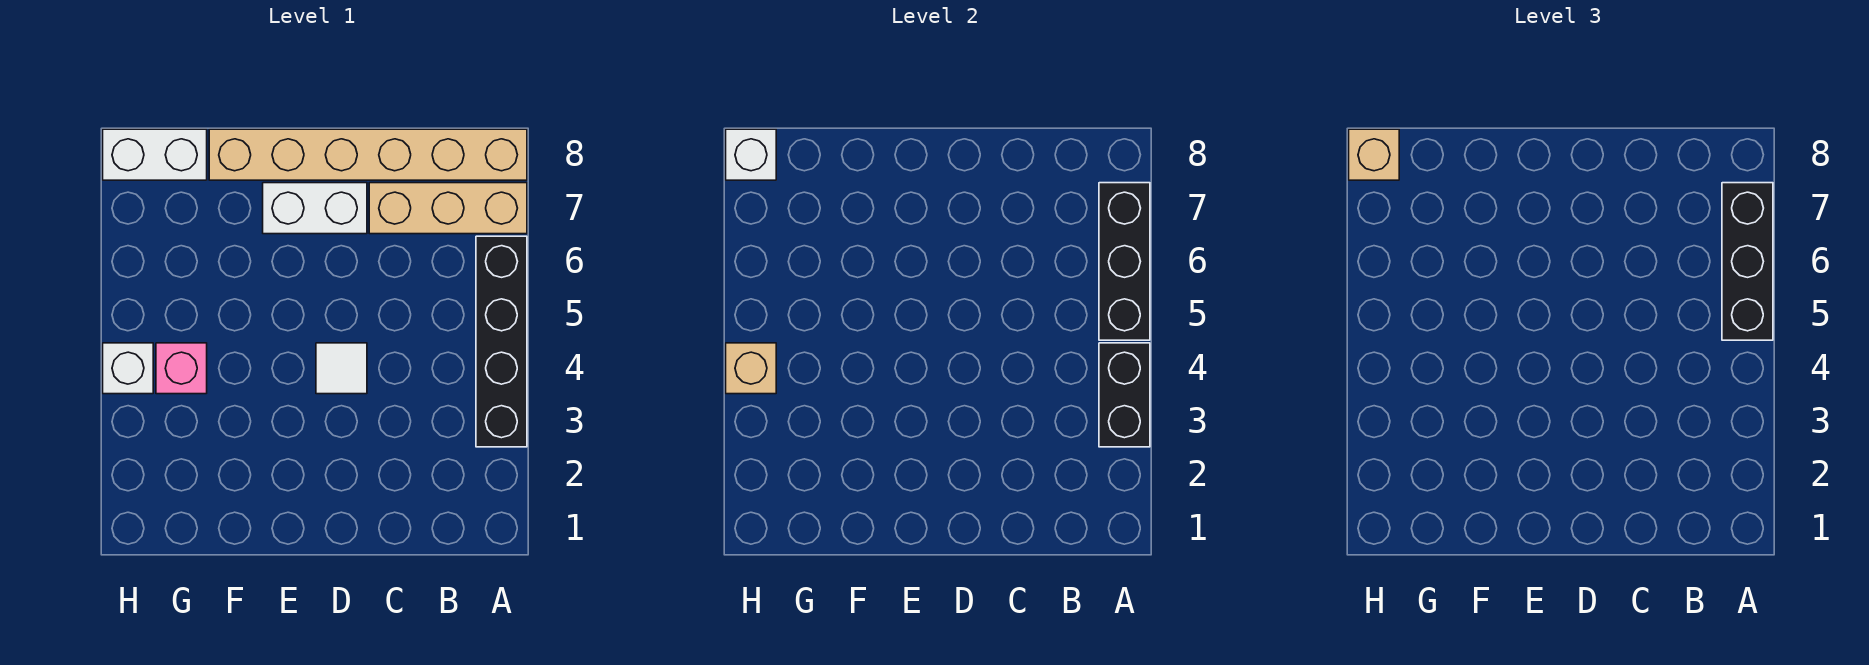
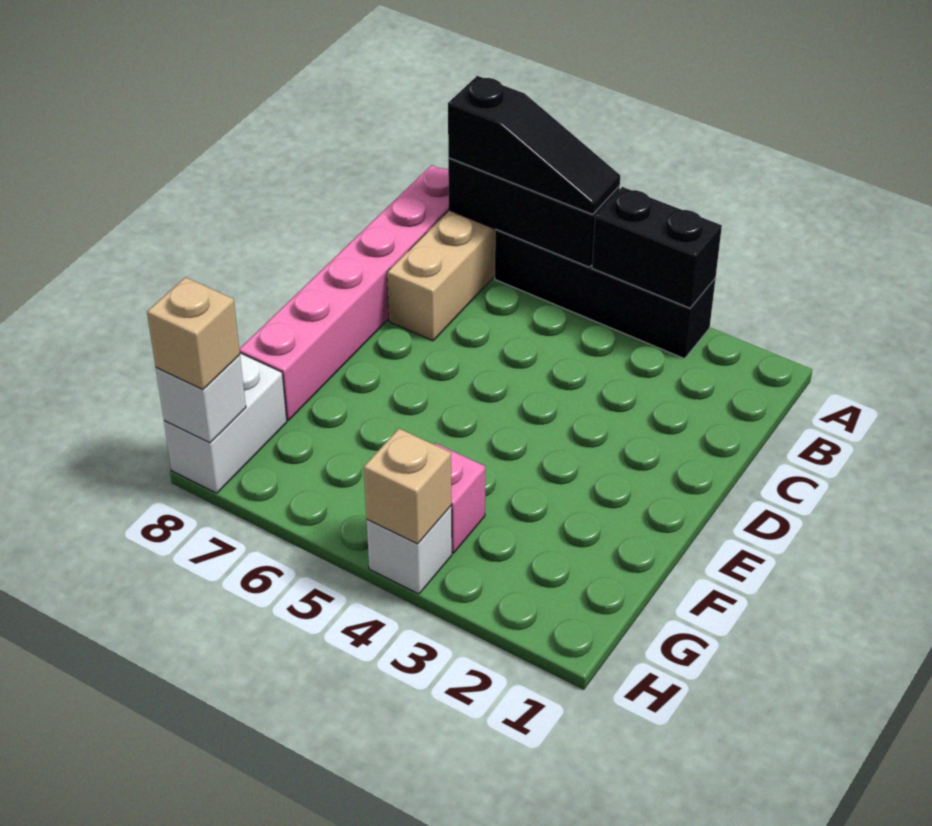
black brick A5:A7 level 3 -> black slope A5:A7 level 3 top 7
tan brick A8:F8 level 1 -> pink brick A8:F8 level 1
white tile D4 level 1 -> none
white brick D7:E7 level 1 -> none

